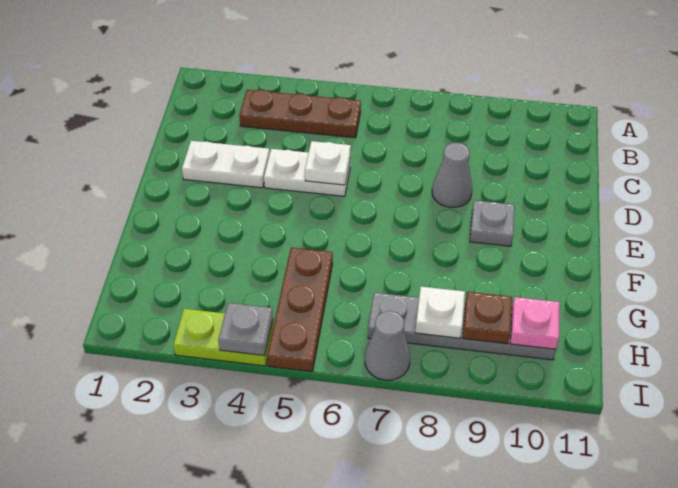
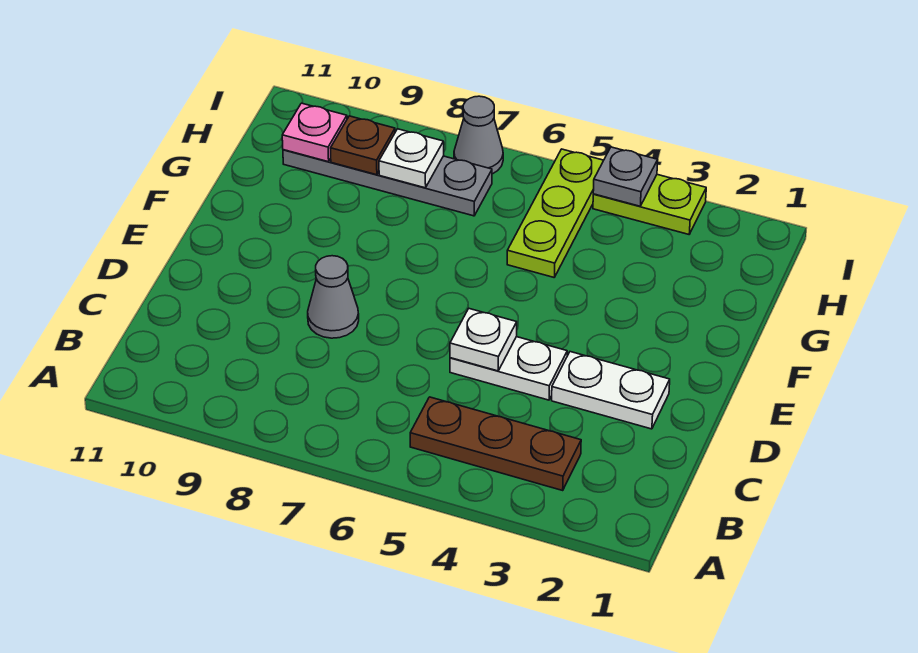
grey plate E9 level 1 -> none
brown plate G5:I5 level 1 -> lime plate G5:I5 level 1

